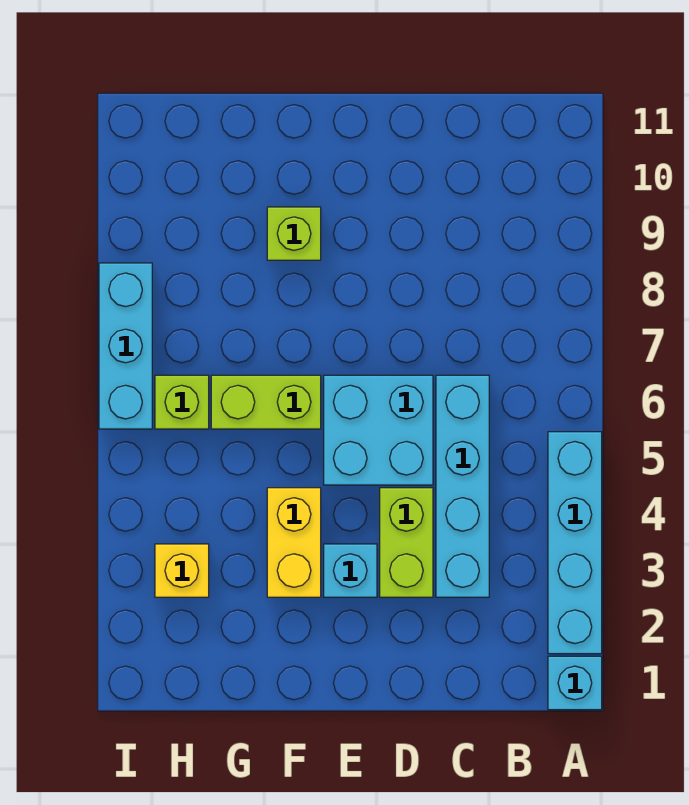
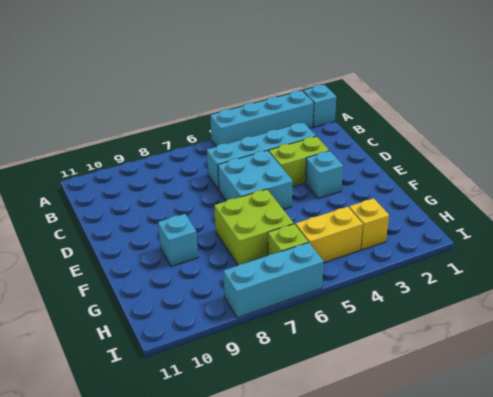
yellow brick F3:F4 level 1 -> yellow brick H4:H5 level 1
lime brick F6:G6 level 1 -> lime brick F6:G7 level 1
lime brick F9 level 1 -> cyan brick F9 level 1

